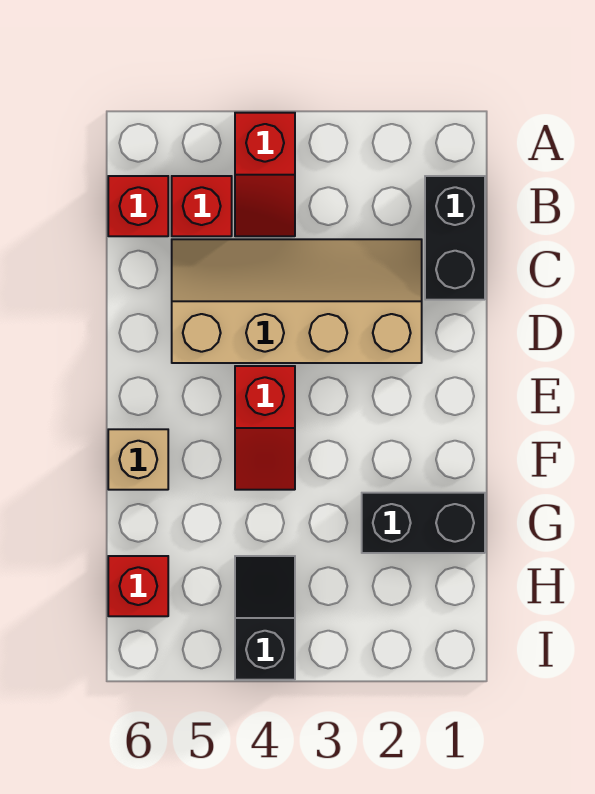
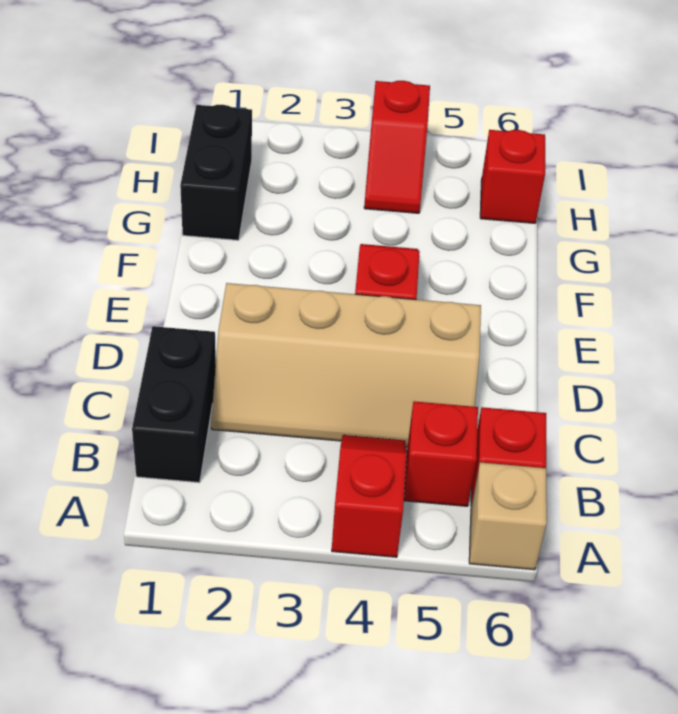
tan brick F6 level 1 -> tan brick A6 level 1
black brick G1:G2 level 1 -> black brick G1:H1 level 1
black slope H4:I4 level 1 top I -> red slope H4:I4 level 1 top I

